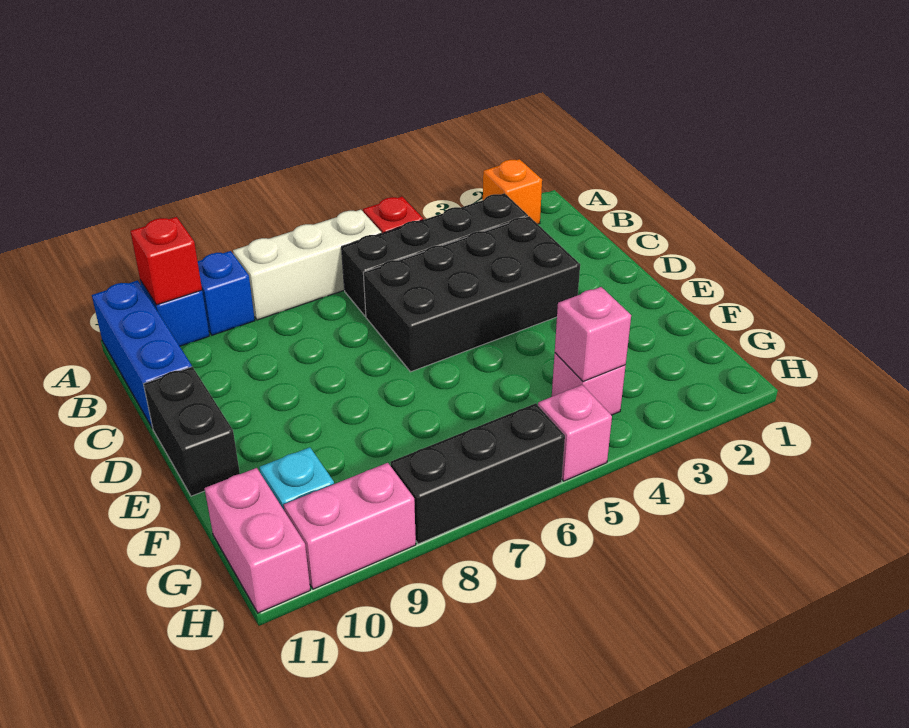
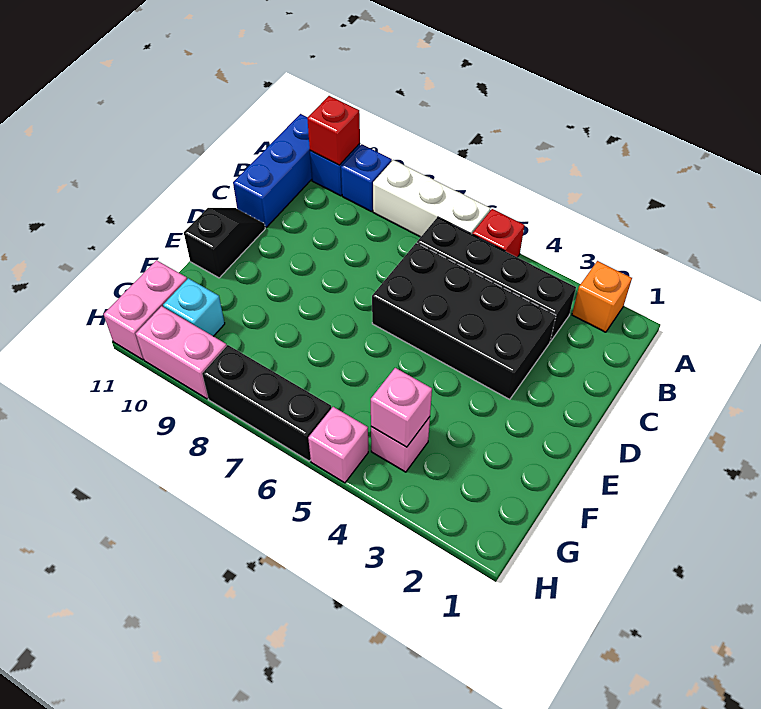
black brick D11:E11 level 1 -> black slope D11:E11 level 1 top E

